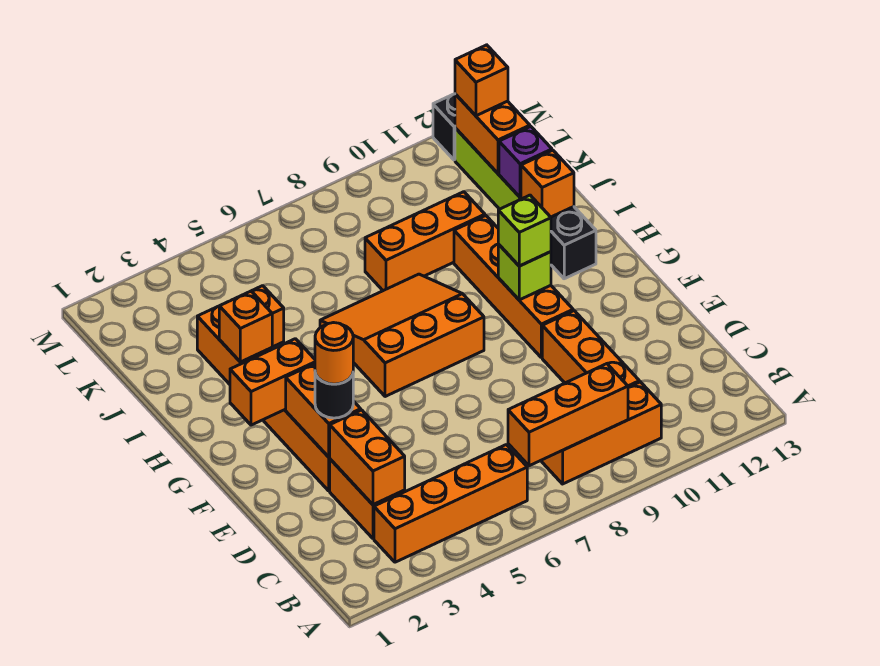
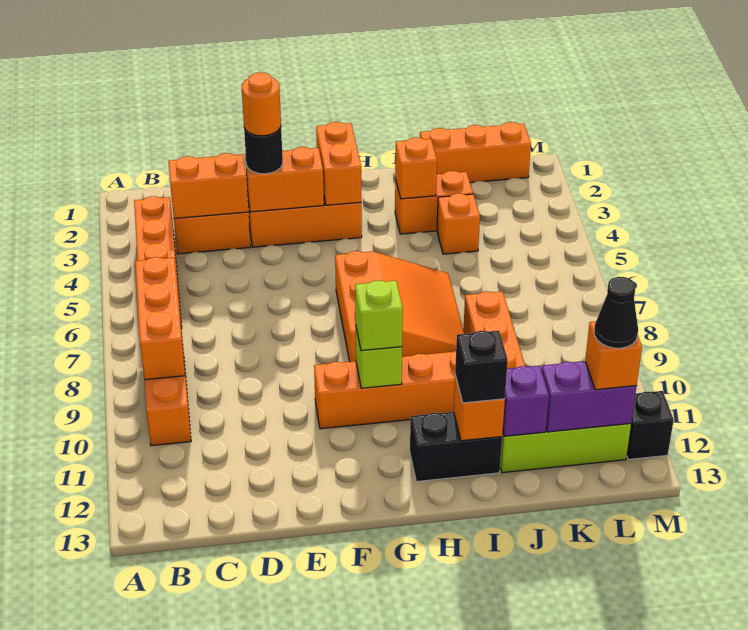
orange brick C10:E10 level 1 -> orange brick J1:L1 level 1
none -> black brick I12 level 3
orange brick K12:L12 level 2 -> purple brick K12:L12 level 2
none -> black cone L12 level 4

